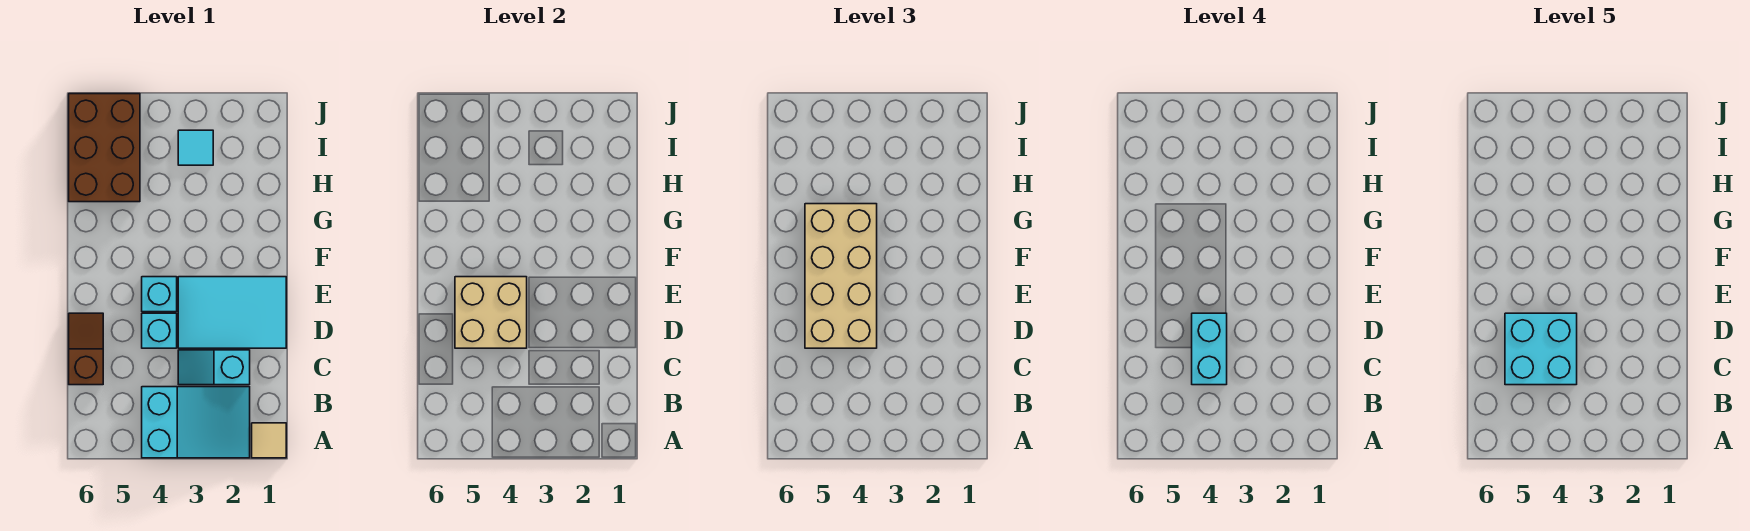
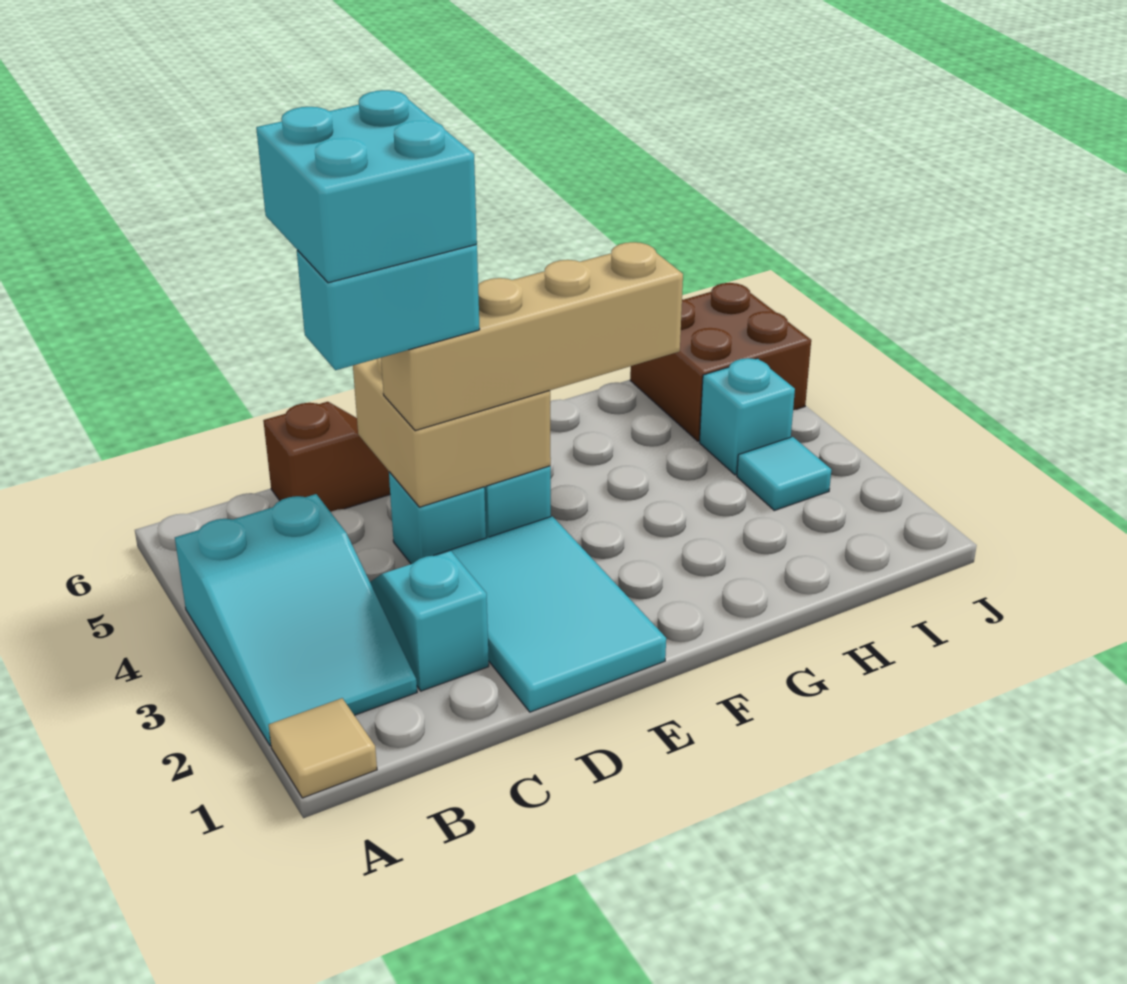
tan brick D4:G5 level 3 -> tan brick D4:G4 level 3
brown brick H5:J6 level 1 -> brown brick I5:J6 level 1
none -> cyan brick I4 level 1

